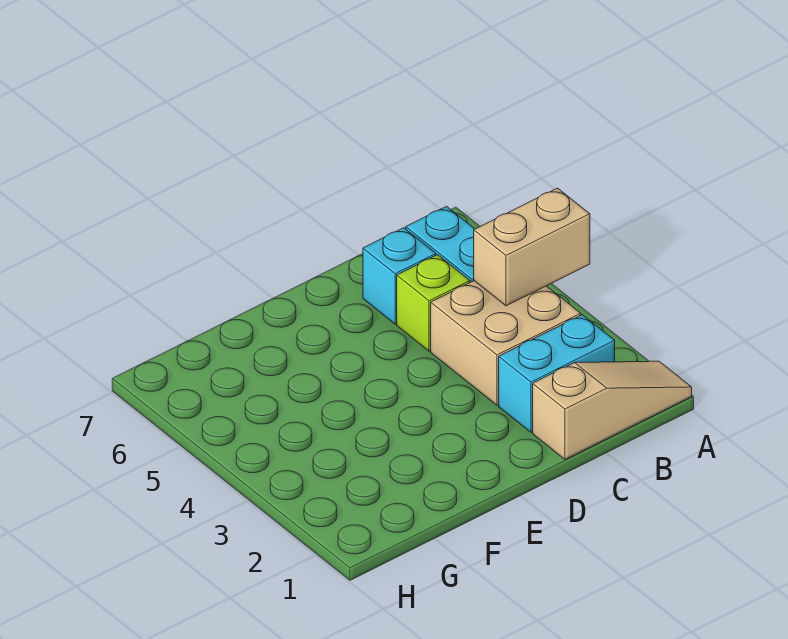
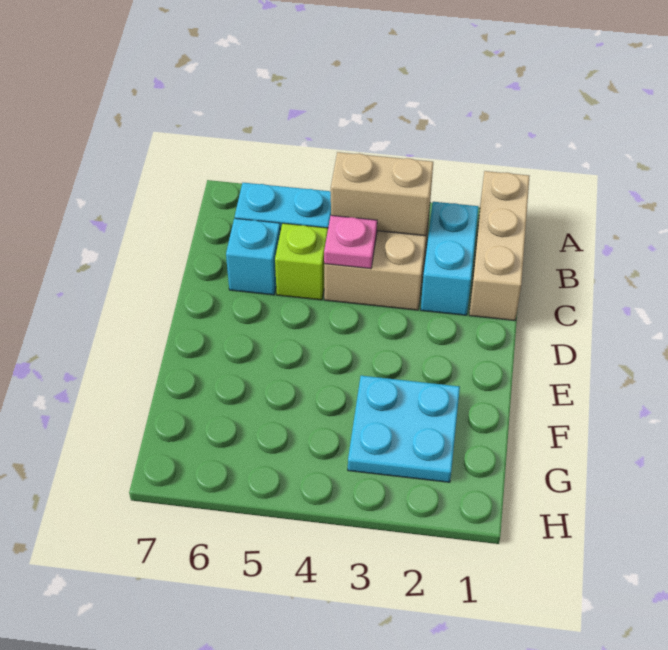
tan slope A1:C1 level 1 top C -> tan brick A1:C1 level 1
tan brick A4:B4 level 2 -> tan brick B3:B4 level 2
none -> pink plate C4 level 2
none -> cyan plate F2:G3 level 1

